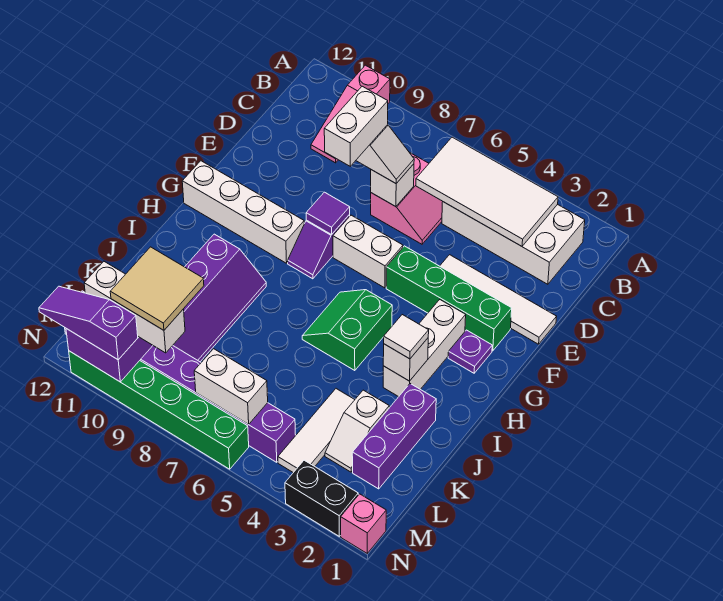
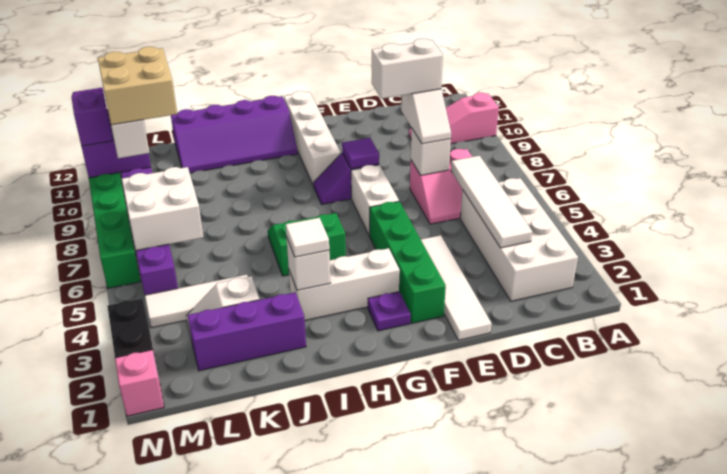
white tile B3:C6 level 2 -> white tile C3:C6 level 2
purple slope I9:L10 level 1 top 10 -> purple slope H11:K12 level 1 top 12
tan tile L9:M10 level 4 -> tan brick L9:M10 level 4
white brick M6:M7 level 2 -> white brick L6:M7 level 2

